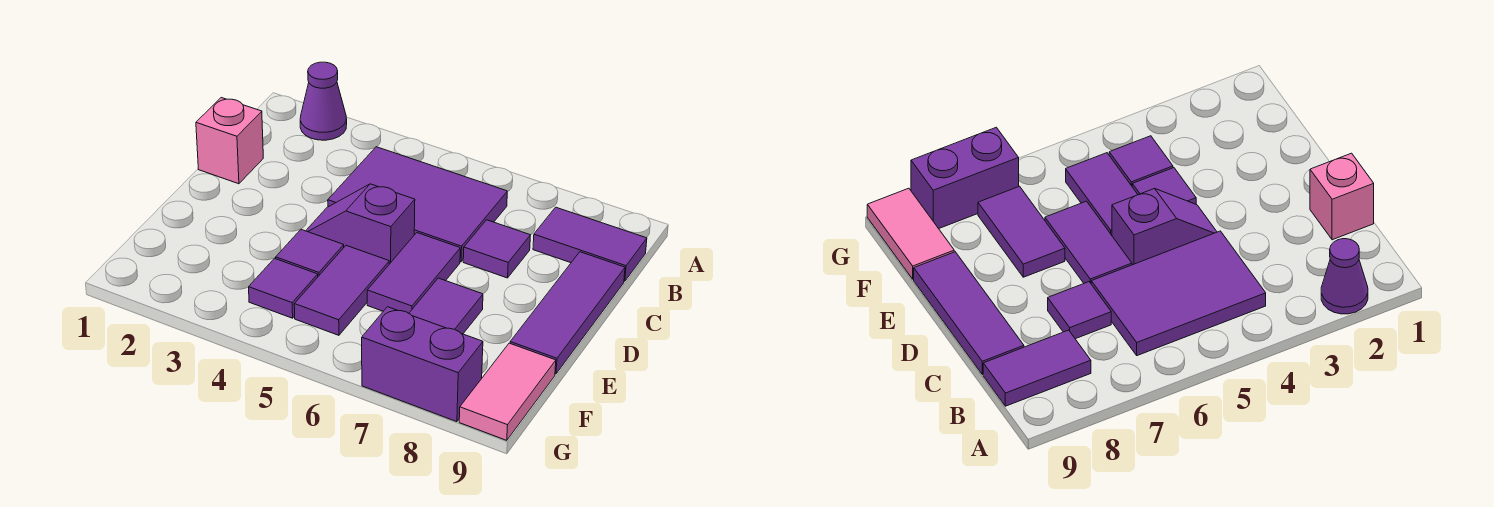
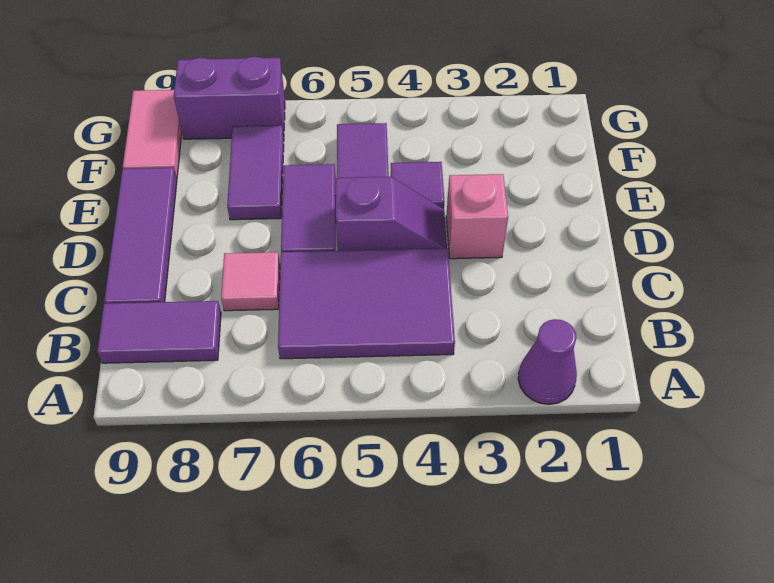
pink brick C1 level 1 -> pink brick D3 level 1
purple tile C7 level 1 -> pink tile C7 level 1
purple tile F4 level 1 -> none

